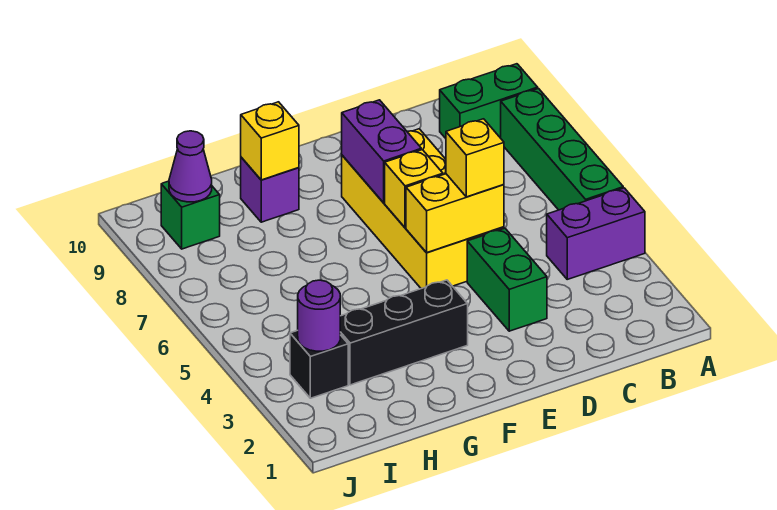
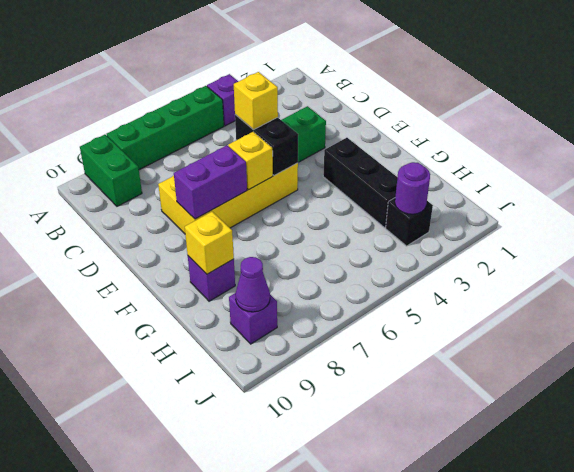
purple brick A4:B4 level 1 -> purple brick A4 level 1
yellow brick D5:E5 level 2 -> black brick D5:E5 level 2
green brick I9 level 1 -> purple brick I9 level 1

